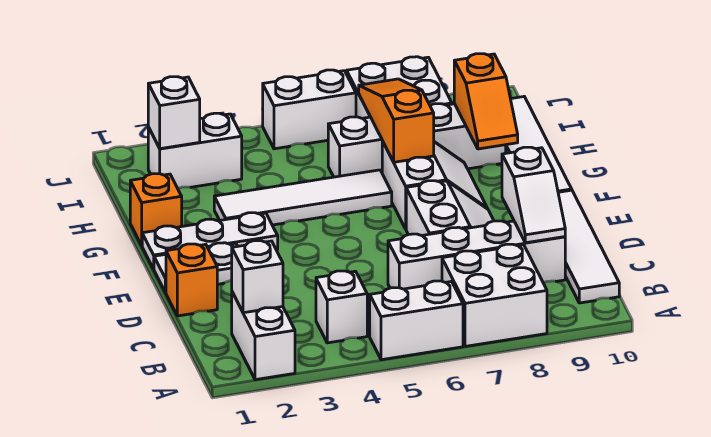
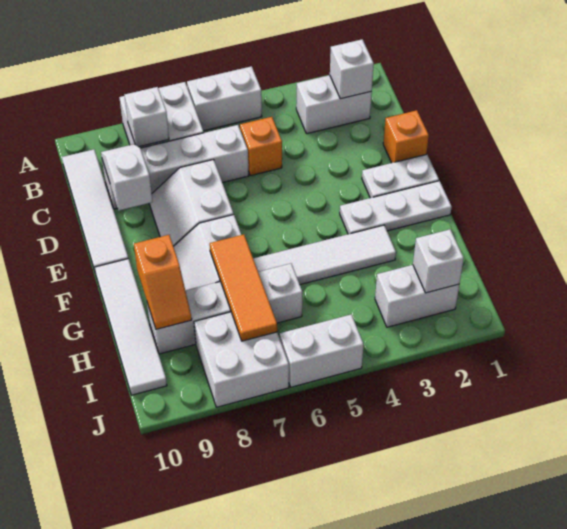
white brick A2:B2 level 1 -> white brick B2:B3 level 1
white brick B4 level 1 -> white brick B8 level 2
orange brick G1 level 1 -> orange brick C5 level 1
orange slope G7:I7 level 2 top G -> orange tile G7:I7 level 2
orange slope G9:H9 level 2 top H -> orange slope G9:H9 level 2 top G

